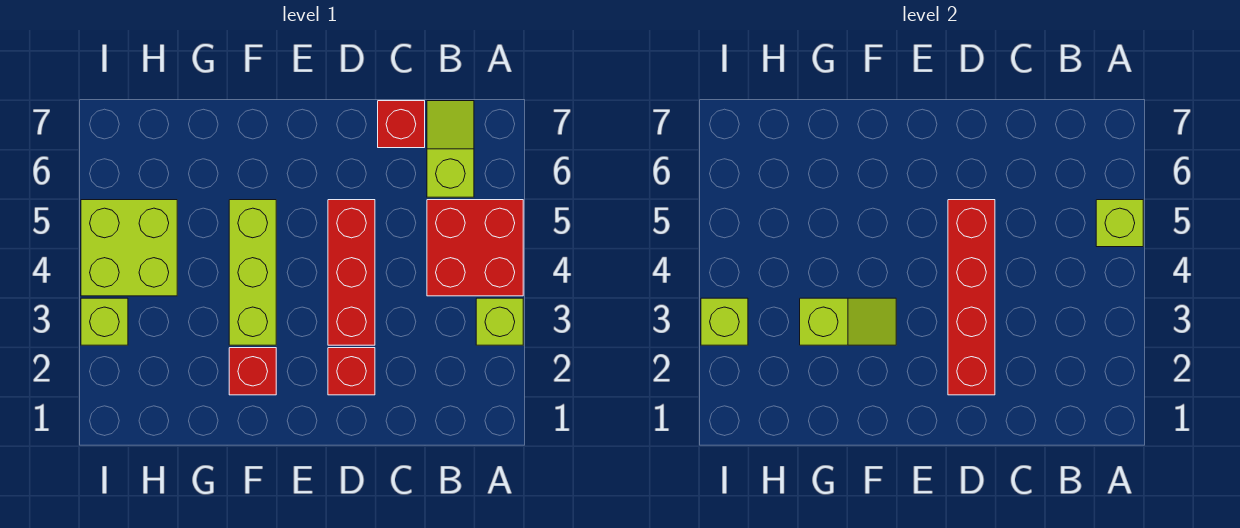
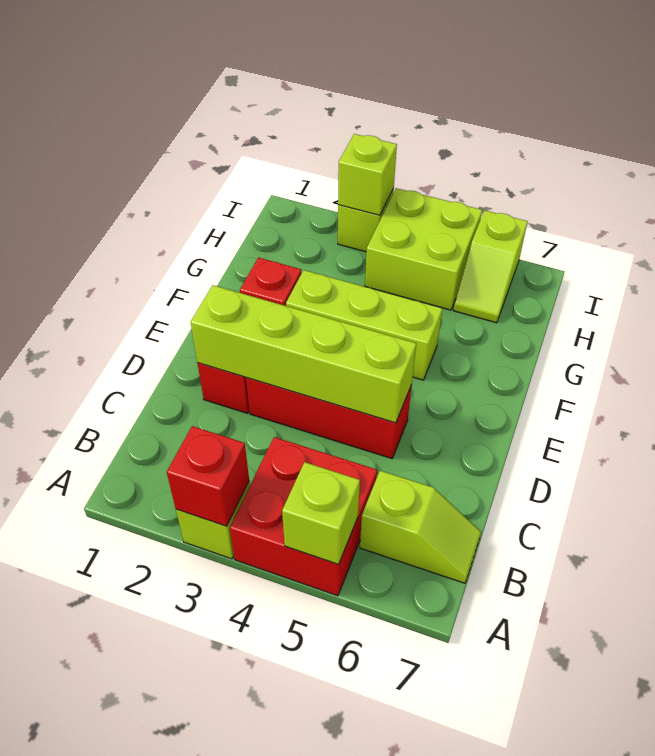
red brick C7 level 1 -> red brick A3 level 2
red brick D2:D5 level 2 -> lime brick D2:D5 level 2
lime slope F3:G3 level 2 top G -> lime slope H6:I6 level 1 top I

